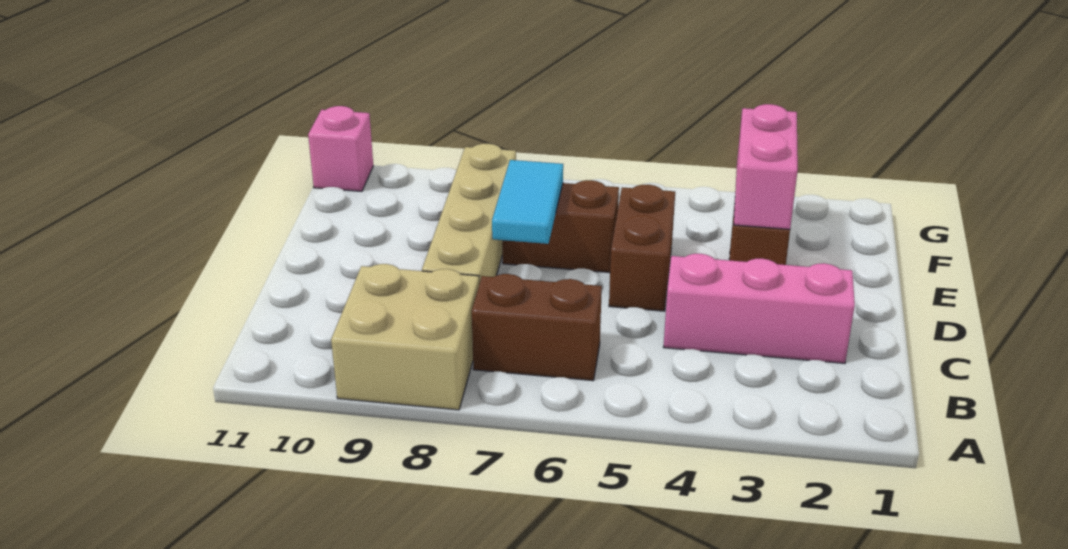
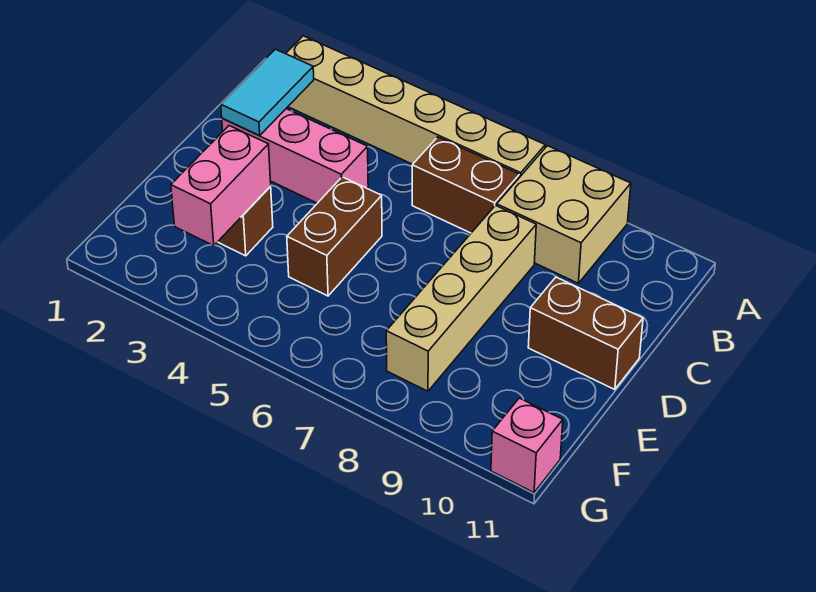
none -> tan brick A2:A7 level 1
cyan tile D7:E7 level 2 -> cyan tile B2:C2 level 2
brown brick E6:E7 level 1 -> brown brick D10:D11 level 1

